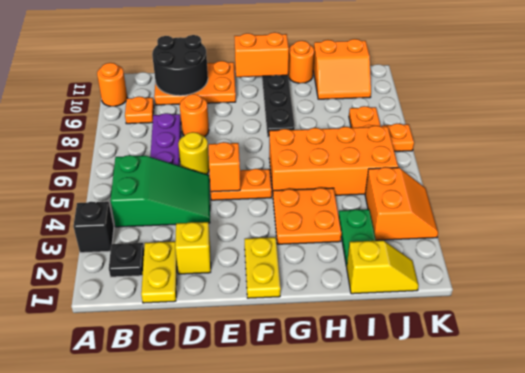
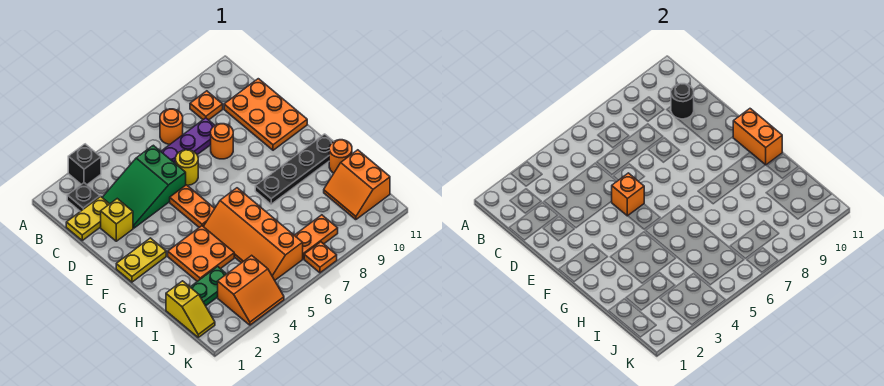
orange round brick A10 level 1 -> orange round brick B7 level 1
green slope B4:D5 level 1 top B -> green slope C3:D5 level 1 top 5
black round brick C10:D11 level 2 -> black round brick C10 level 2
orange brick G5:J6 level 1 -> orange slope G5:J6 level 1 top 6

